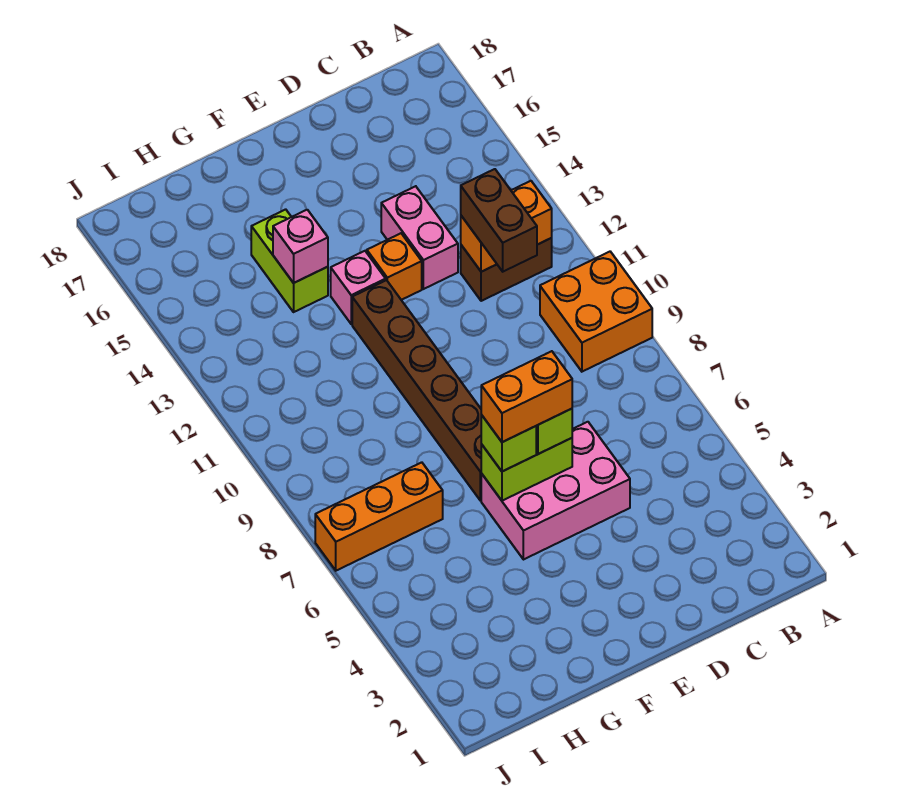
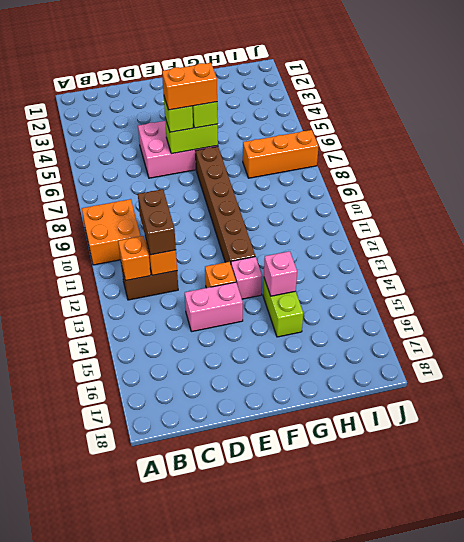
pink brick D13:D14 level 1 -> pink brick D14:E14 level 1

